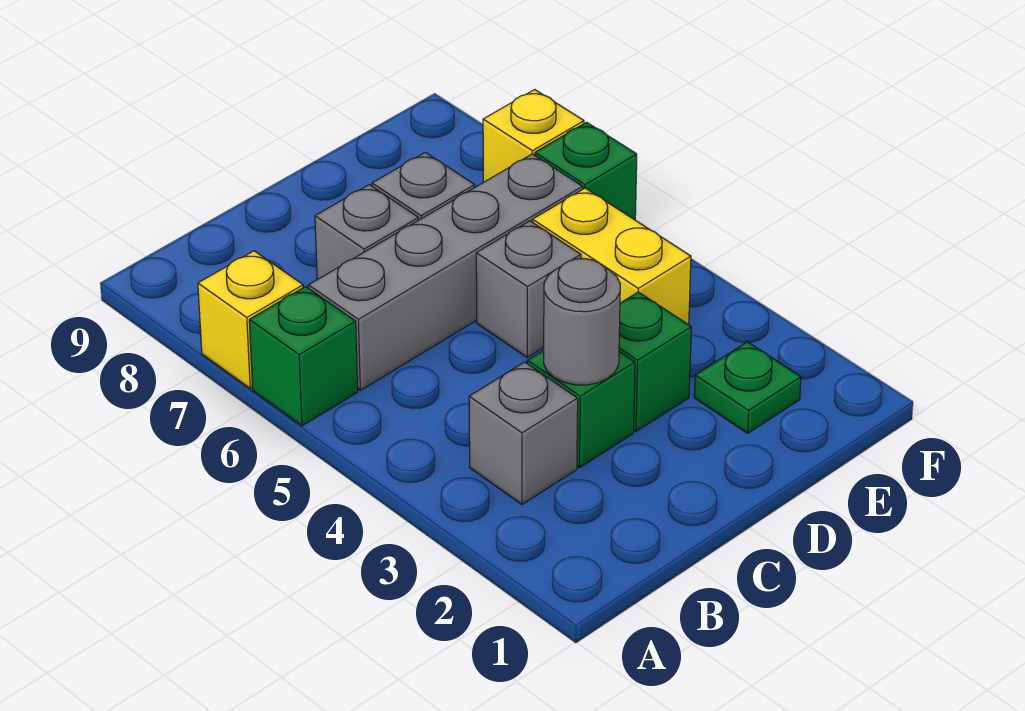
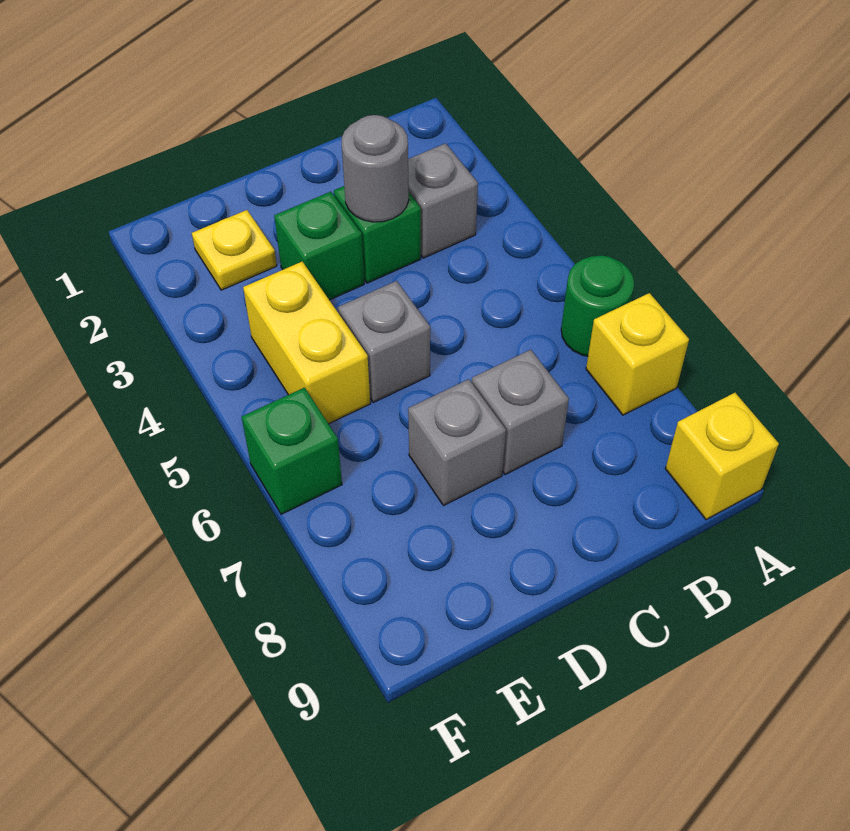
green brick A6 level 1 -> green round brick A6 level 1
grey brick B6:E6 level 1 -> none
green plate E2 level 1 -> yellow plate E2 level 1
yellow brick F7 level 1 -> yellow brick A9 level 1

